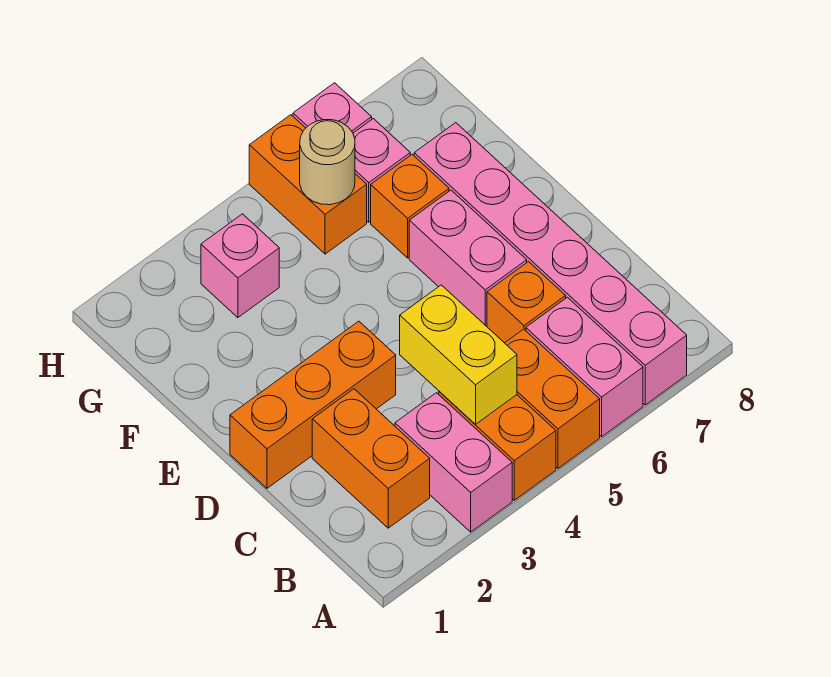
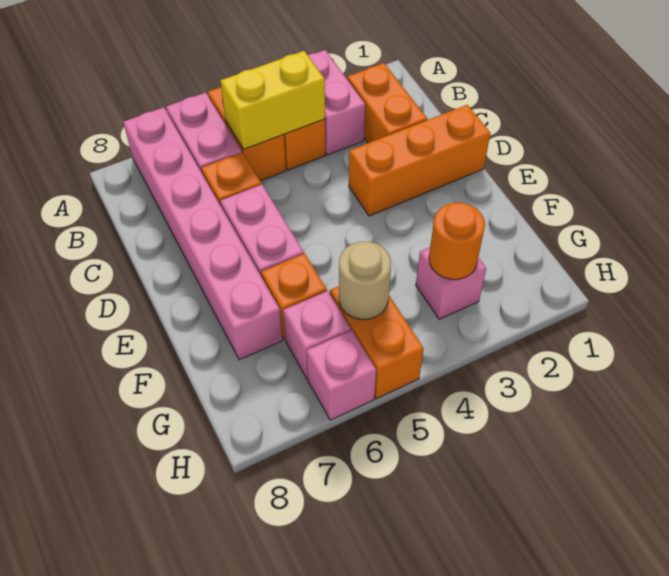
yellow brick B4:C4 level 2 -> yellow brick B4:B5 level 2
none -> orange round brick G3 level 2

